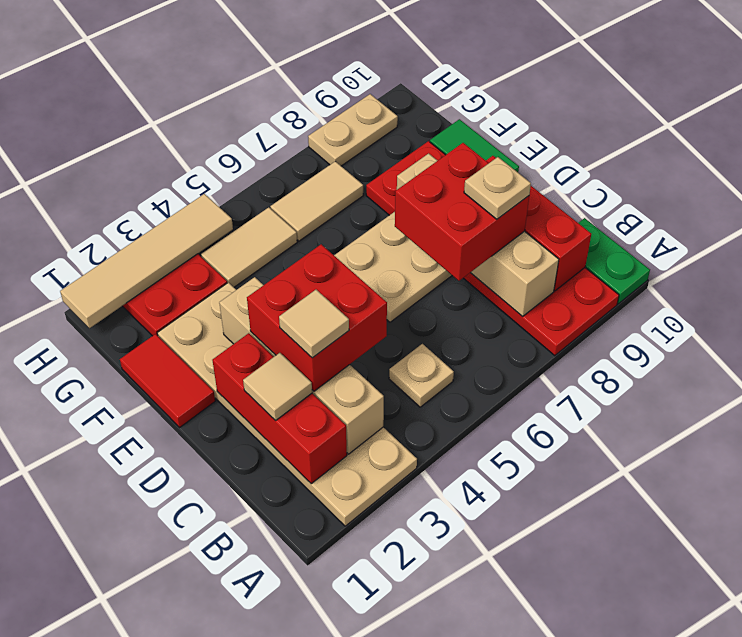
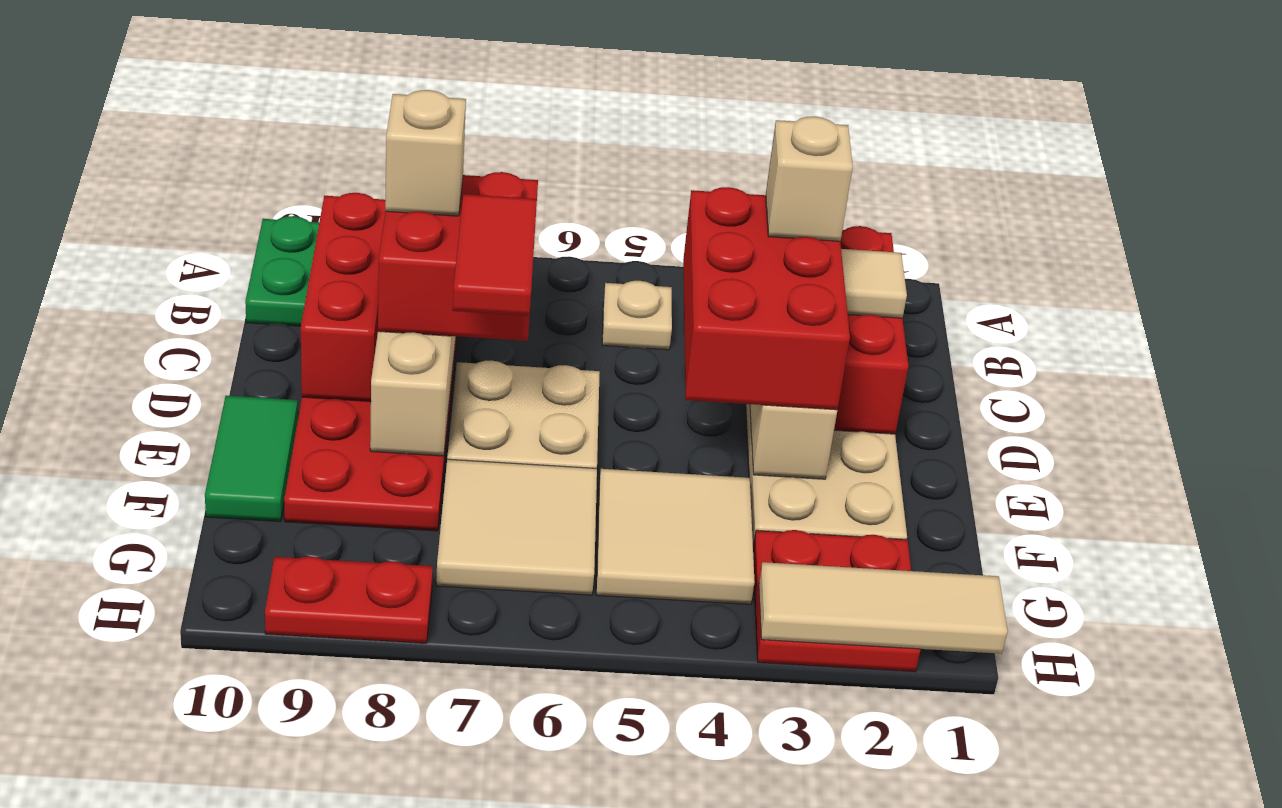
red brick C3:D4 level 3 -> red brick C3:E4 level 3
tan tile C3 level 4 -> tan brick C3 level 4
tan plate C8 level 4 -> tan brick C8 level 4
red tile E1:F1 level 1 -> red tile D7:E7 level 4
tan tile G4:G5 level 1 -> tan tile F4:G5 level 1
tan tile G6:G7 level 1 -> tan tile F6:G7 level 1
tan tile H1:H4 level 2 -> tan tile H1:H3 level 2
tan plate H8:H9 level 1 -> red plate H8:H9 level 1

